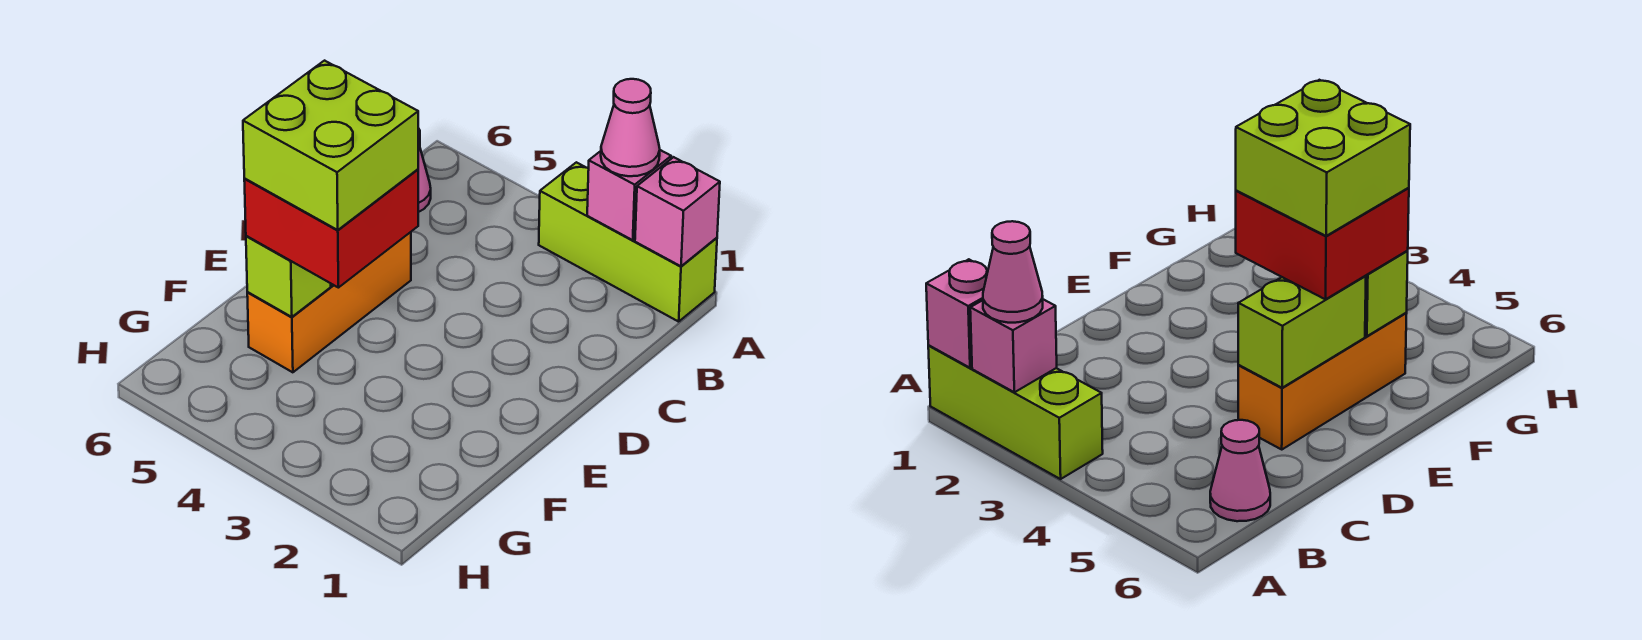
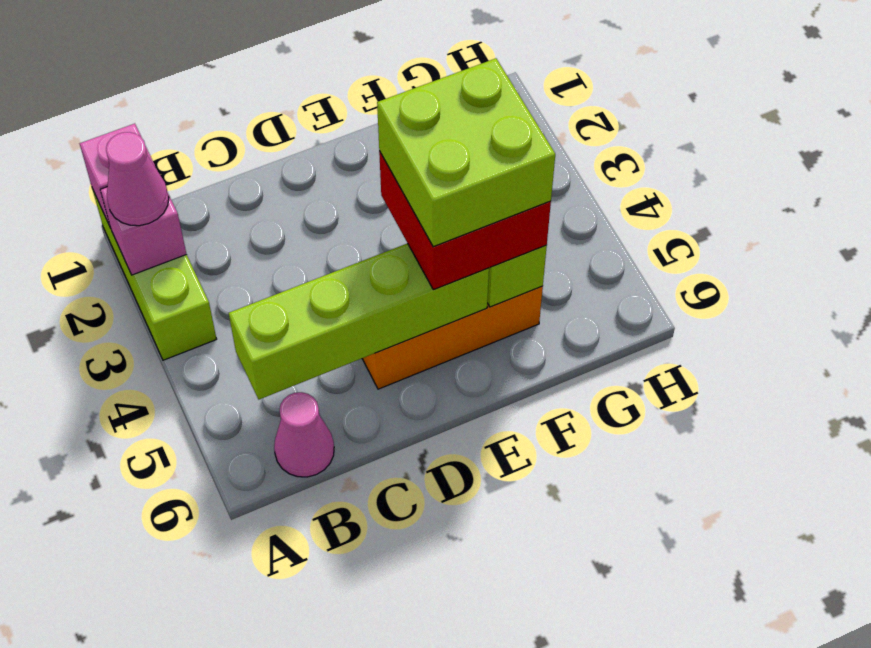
lime brick D5:E5 level 2 -> lime brick B5:E5 level 2

